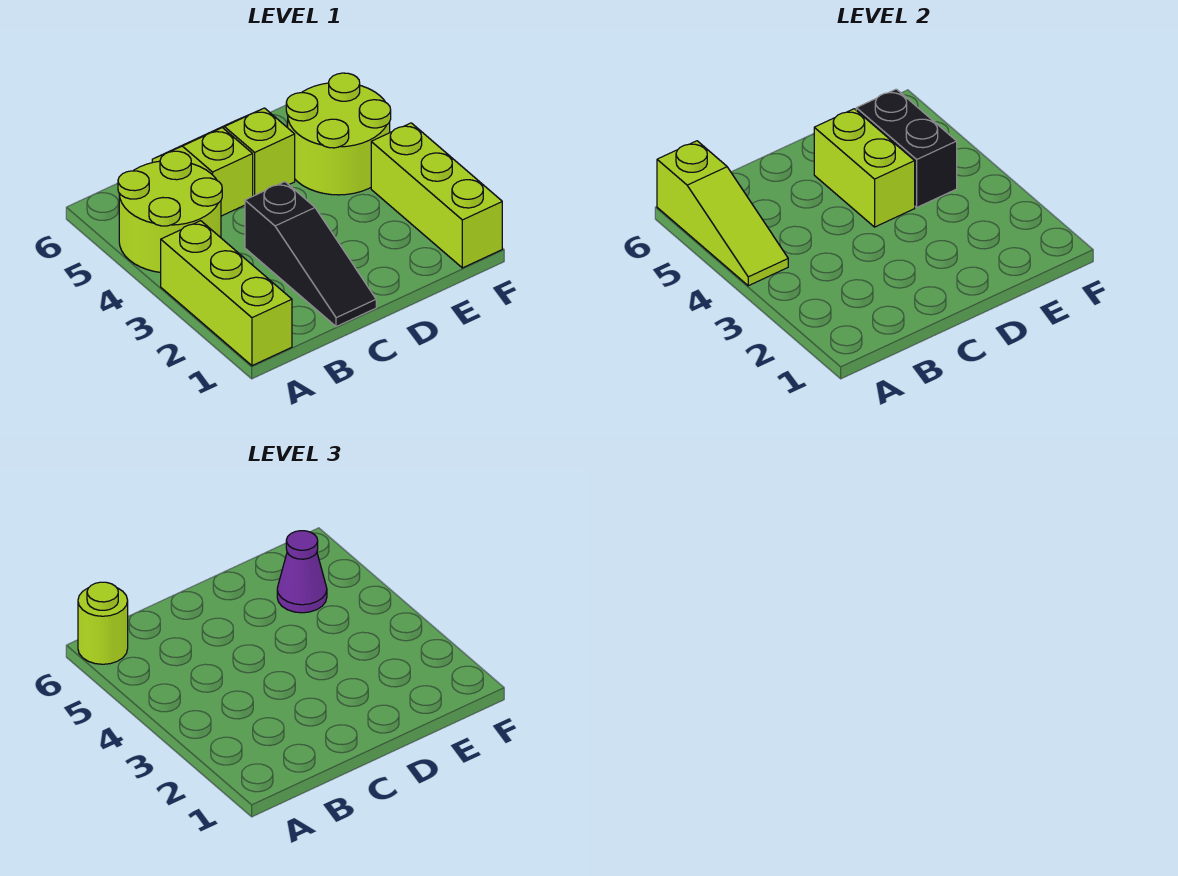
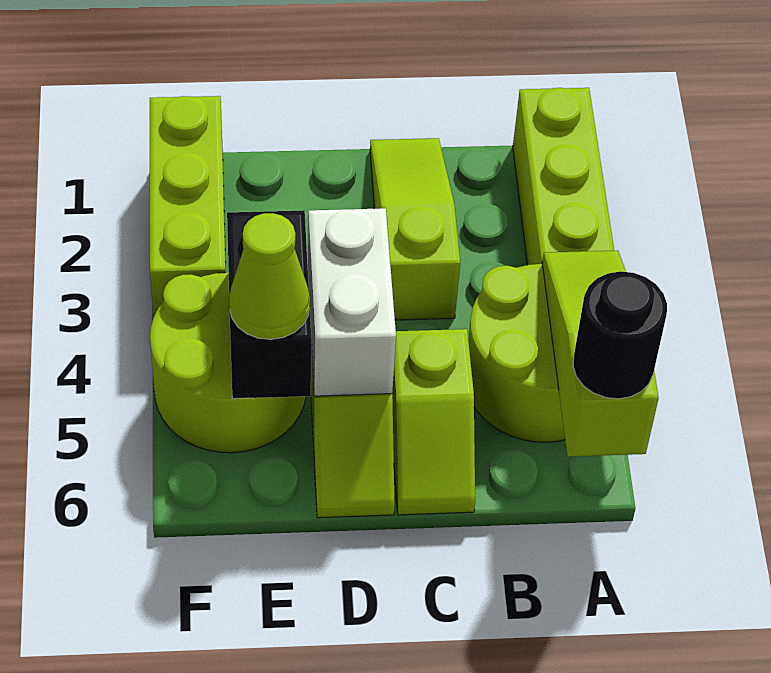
lime round brick A6 level 3 -> black round brick A6 level 3
black slope C1:C3 level 1 top 3 -> lime slope C1:C3 level 1 top 3
lime brick D4:D5 level 2 -> white brick D4:D5 level 2
purple cone E5 level 3 -> lime cone E5 level 3

